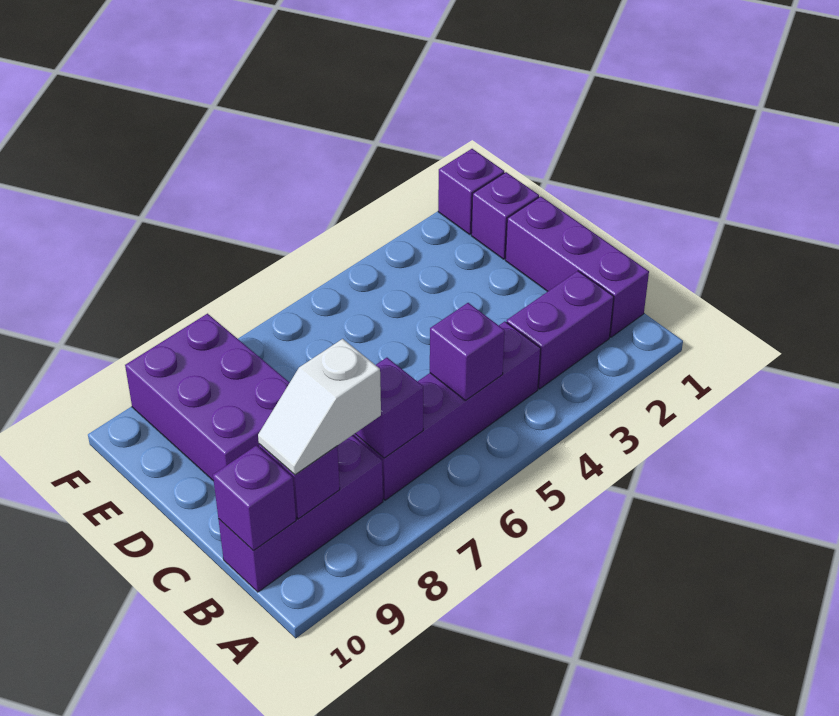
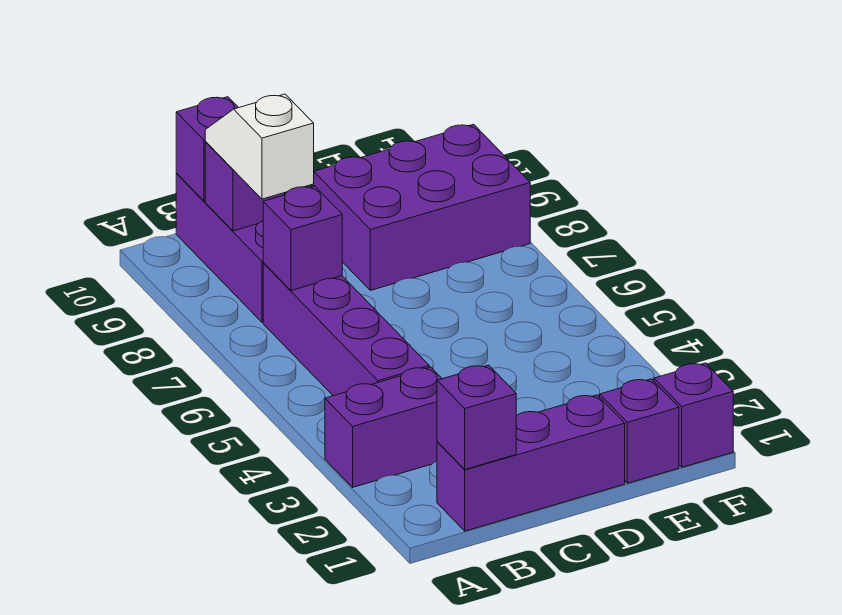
purple brick B2:B3 level 1 -> purple brick A3:B3 level 1
purple brick B5 level 2 -> purple brick B1 level 2

